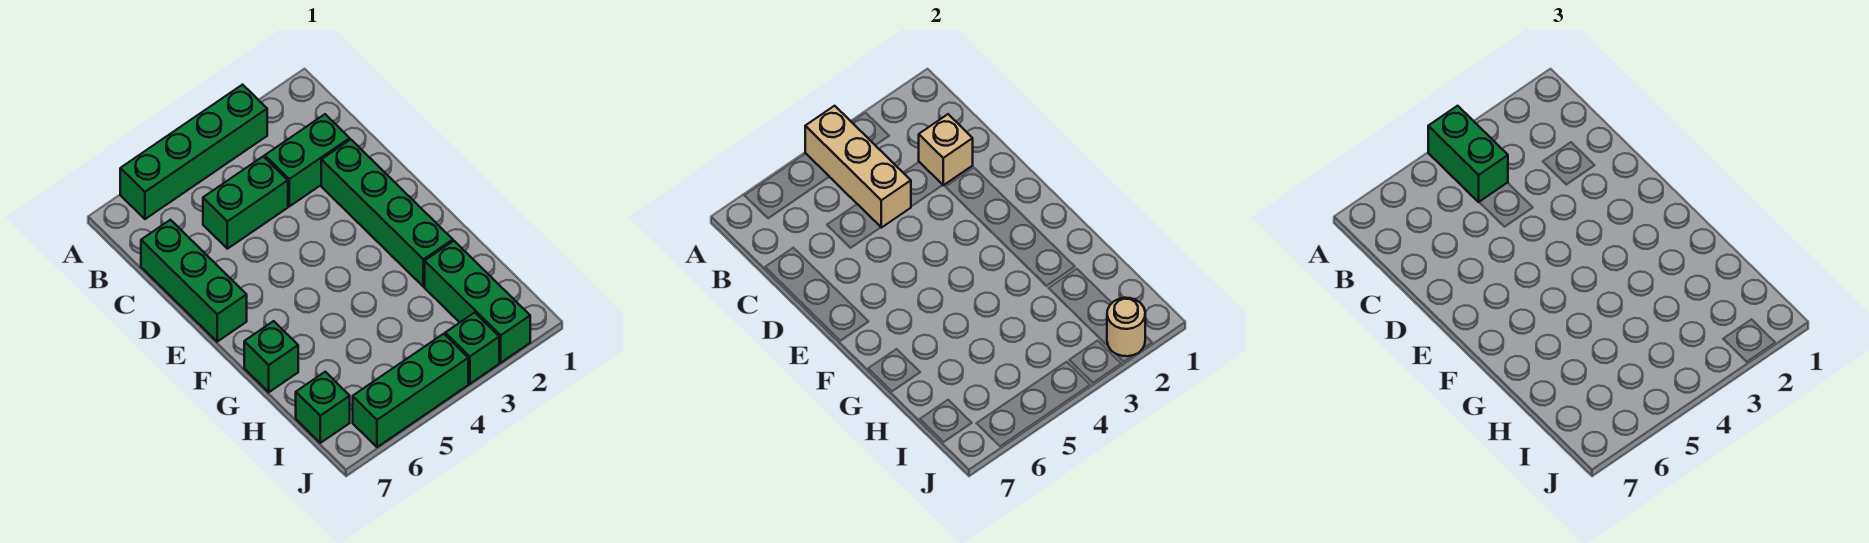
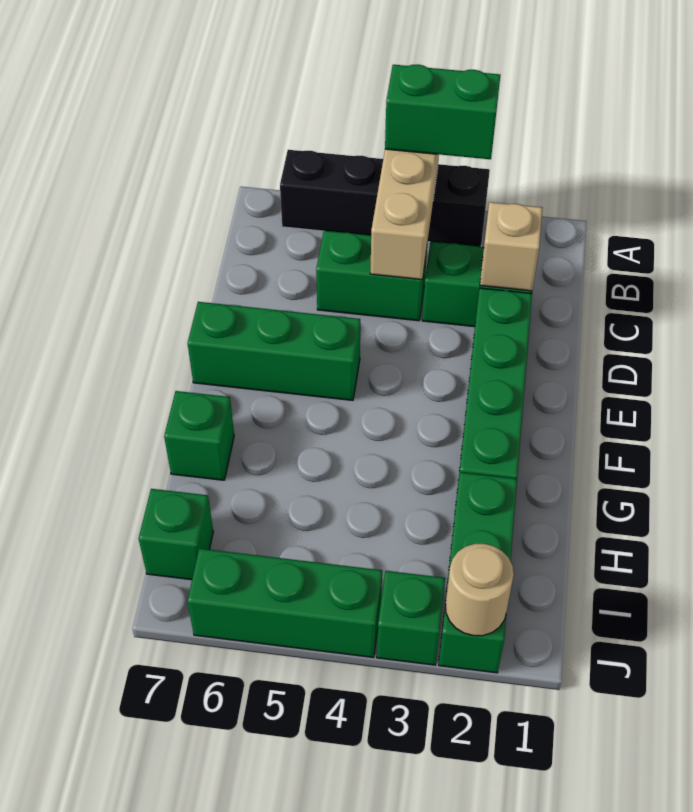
green brick A3:A6 level 1 -> black brick A3:A6 level 1
green brick A4:B4 level 3 -> green brick A3:A4 level 3
green brick C7:E7 level 1 -> green brick E5:E7 level 1

